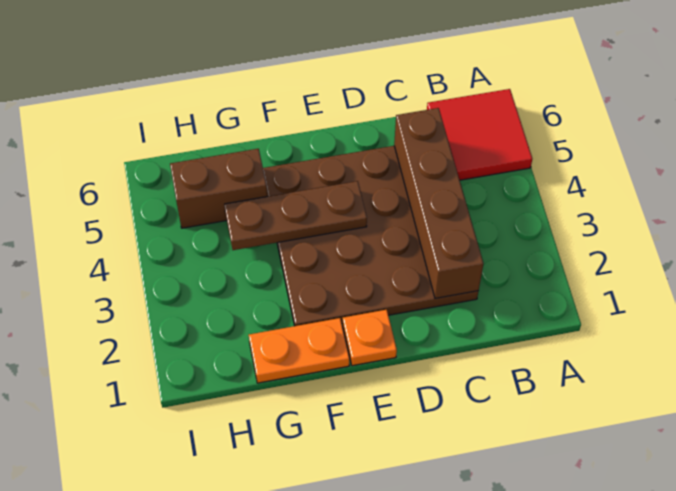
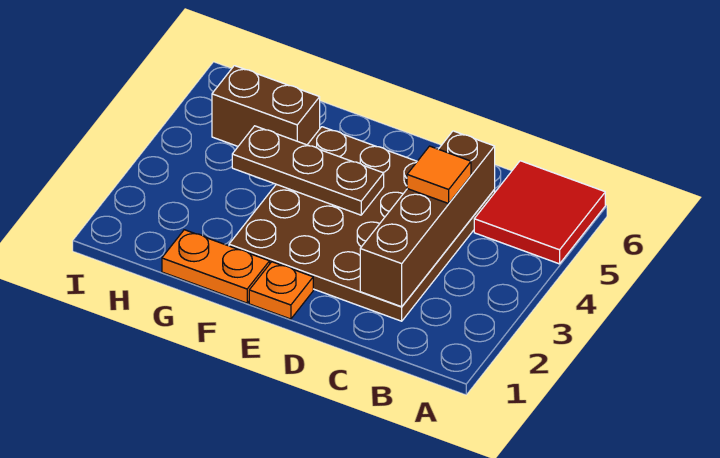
none -> orange tile C4 level 3

